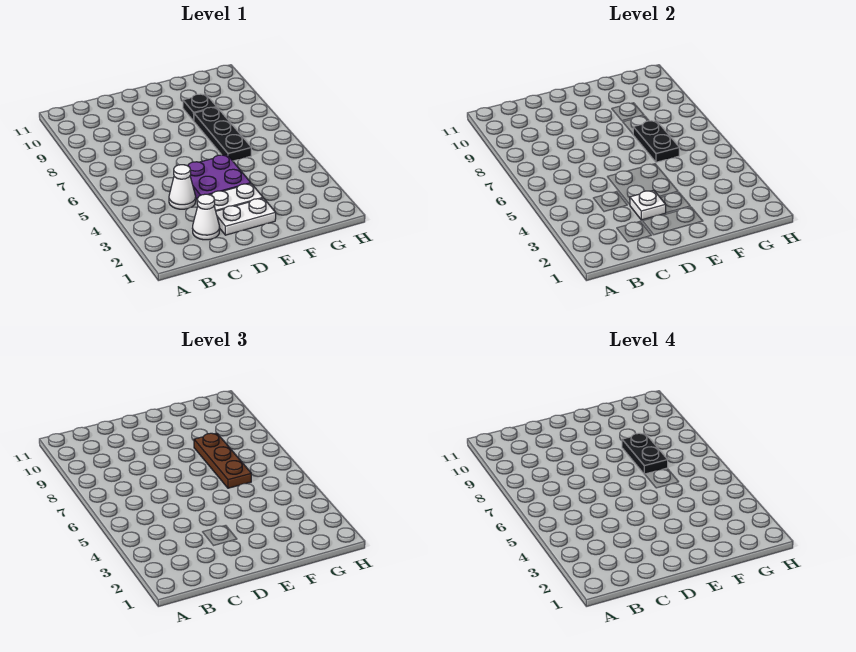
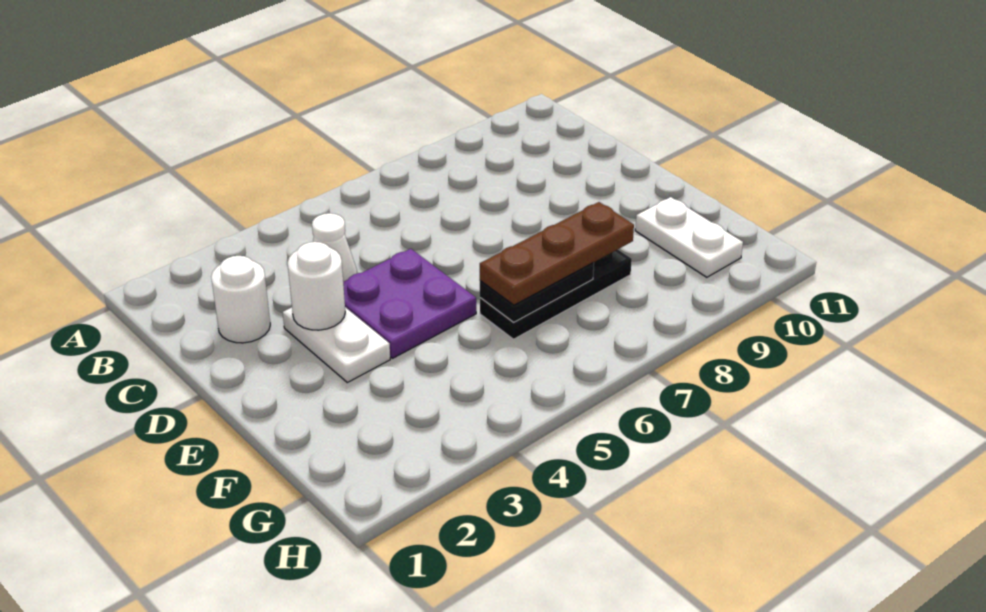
white cone C2 level 1 -> white round brick C2 level 1
white plate D2:E2 level 1 -> white plate F10:G10 level 1
white plate D3 level 2 -> white round brick D3 level 2
black plate F7:F8 level 4 -> none
black plate F9 level 1 -> none

